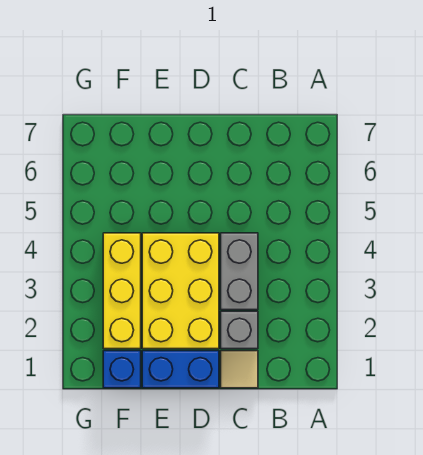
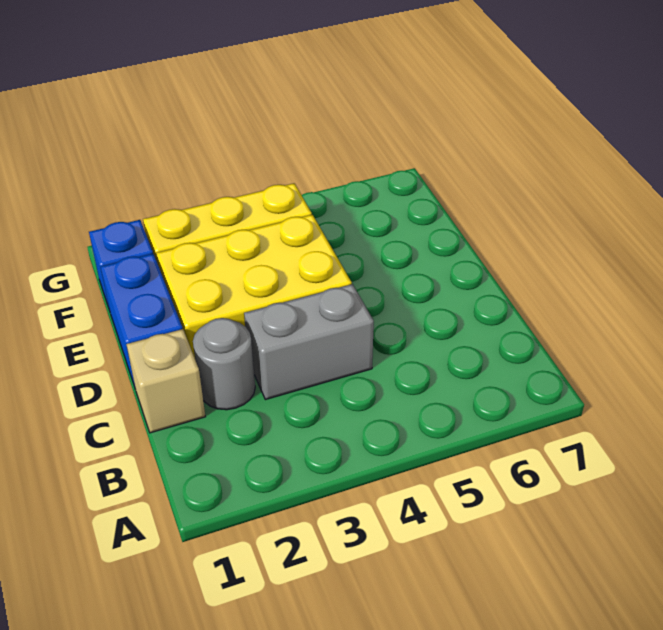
tan tile C1 level 1 -> tan brick C1 level 1
grey brick C2 level 1 -> grey round brick C2 level 1

